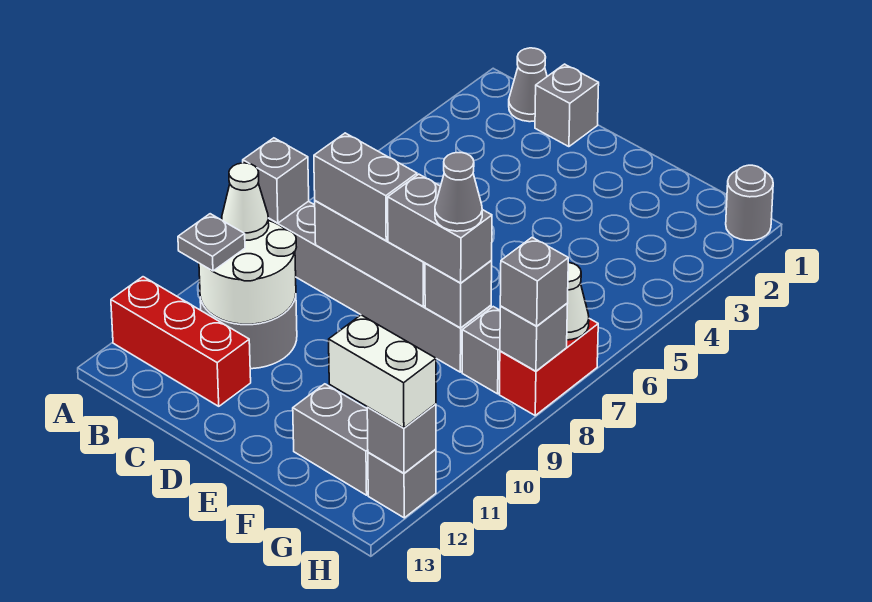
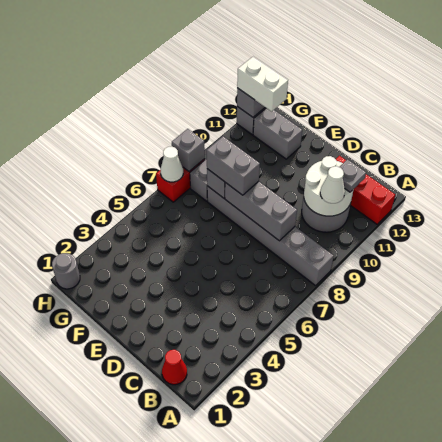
grey brick A8 level 2 -> none
grey cone B1 level 1 -> red cone B1 level 1
grey brick C1 level 1 -> none
grey brick C8:D8 level 3 -> none
grey cone F8 level 4 -> none
grey brick H8 level 3 -> none

